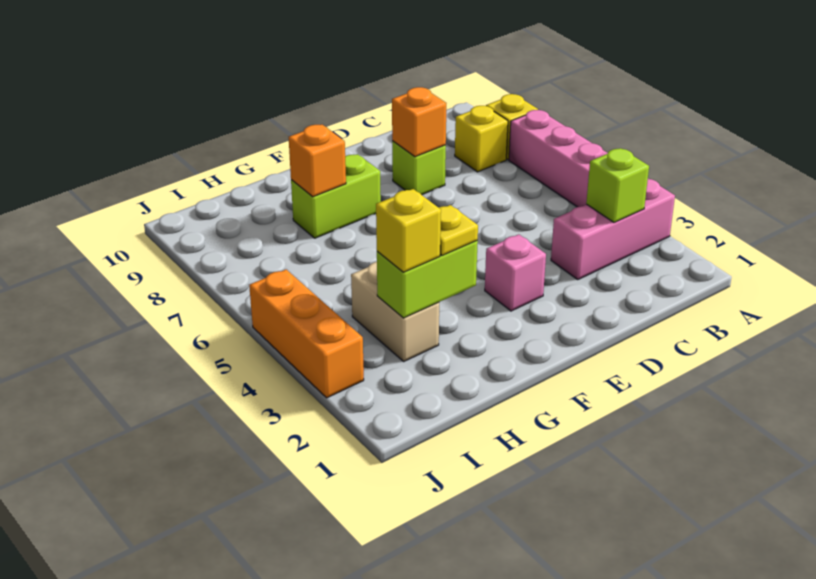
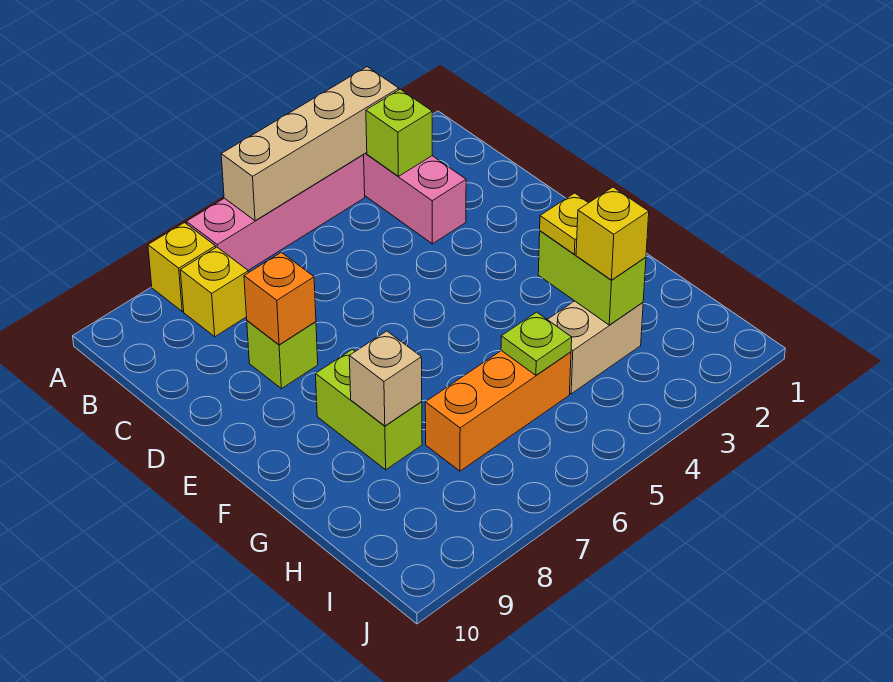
none -> tan brick A3:A6 level 2
pink brick E3 level 1 -> none
orange brick G8 level 2 -> tan brick G8 level 2
none -> lime plate H5 level 2
orange brick J3:J5 level 1 -> orange brick H5:H7 level 1

